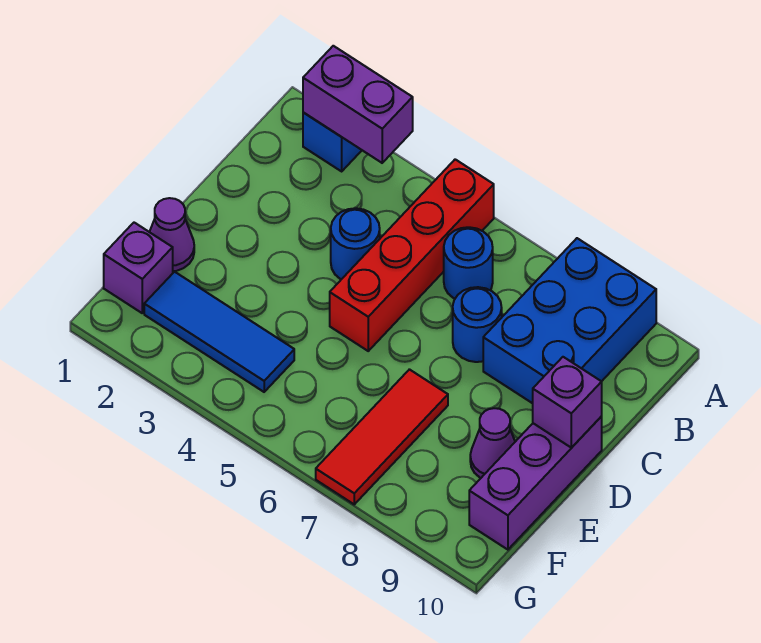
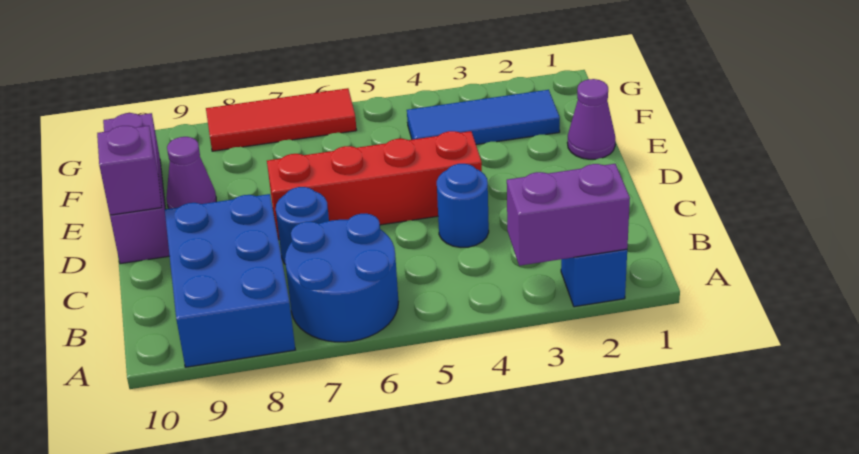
red brick A5:D5 level 1 -> red brick D4:D7 level 1
blue round brick B6 level 1 -> blue round brick A6:B7 level 1
red tile E7:G7 level 1 -> red tile G6:G8 level 1
purple brick F1 level 1 -> none

